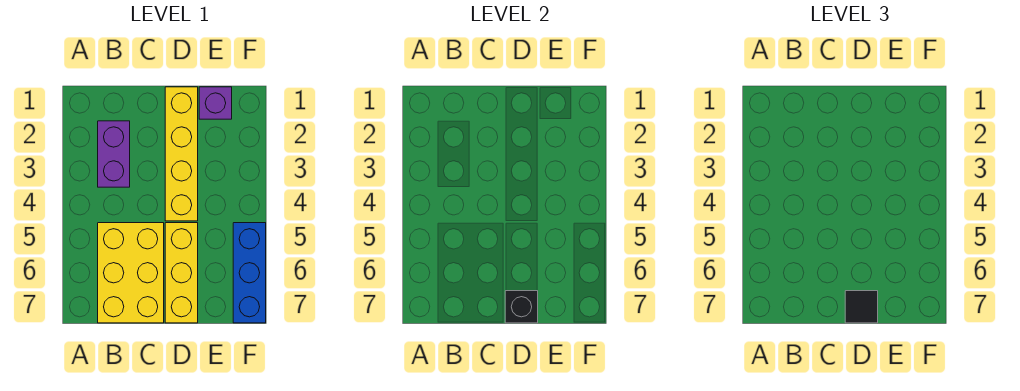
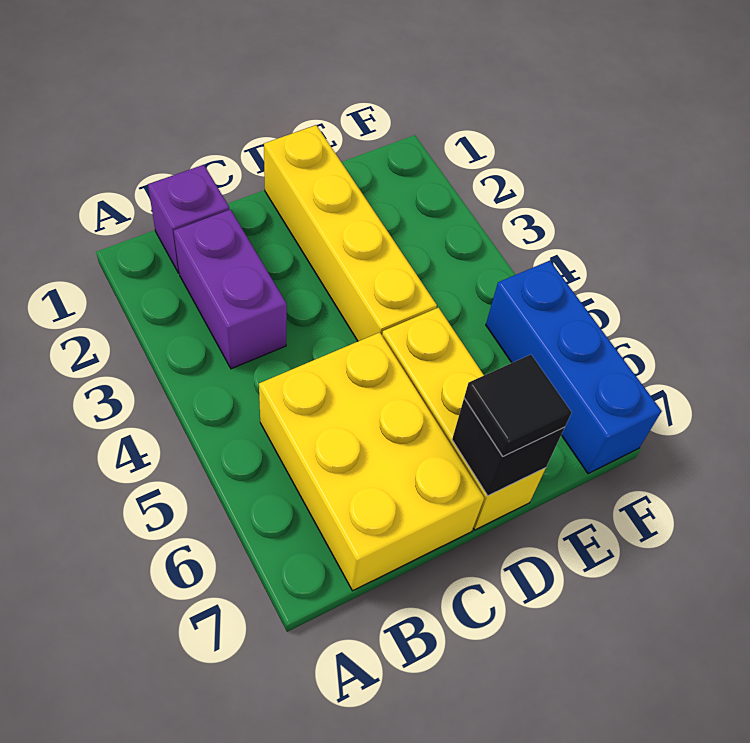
purple brick E1 level 1 -> purple brick B1 level 1

